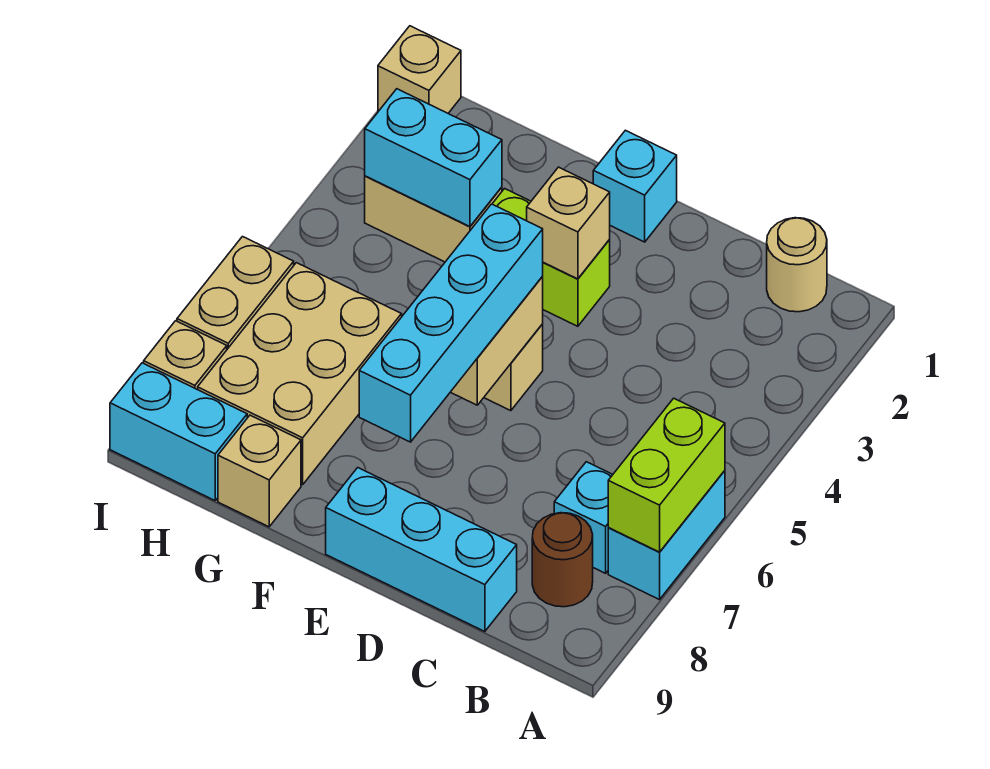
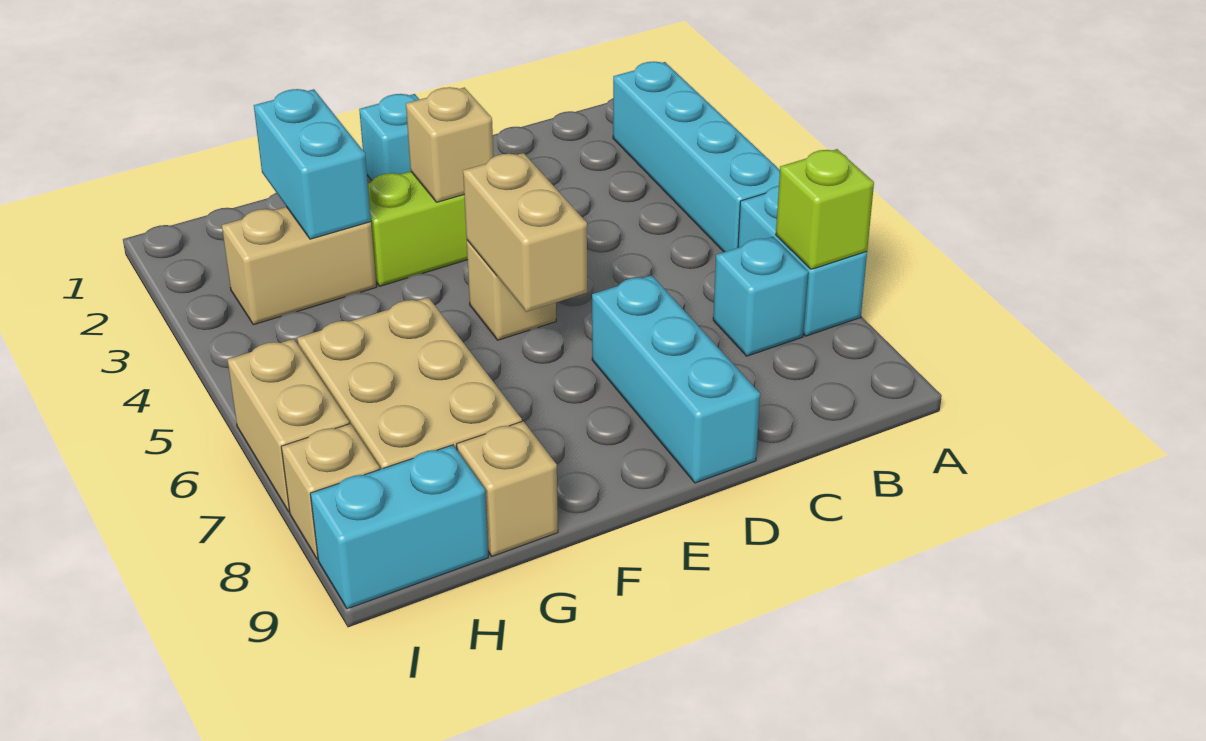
lime brick A6:A7 level 2 -> lime brick A7 level 2
tan round brick B1 level 1 -> none
brown round brick B8 level 1 -> none
cyan brick C9:E9 level 1 -> cyan brick D7:D9 level 1
cyan brick E5:E8 level 3 -> cyan brick A2:A5 level 1
cyan brick G3:H3 level 2 -> cyan brick G2:G3 level 2
tan brick I1 level 1 -> none

